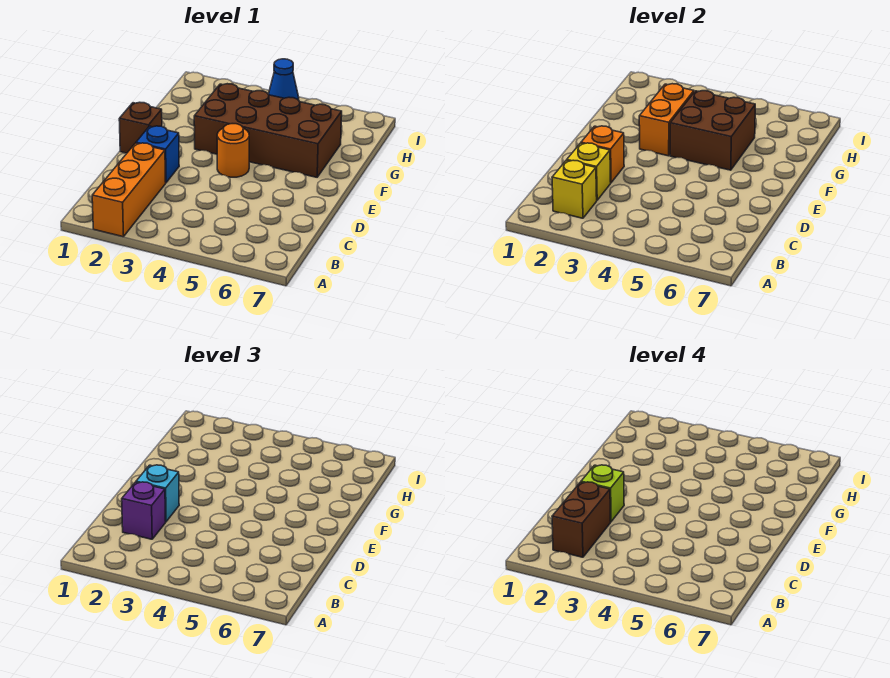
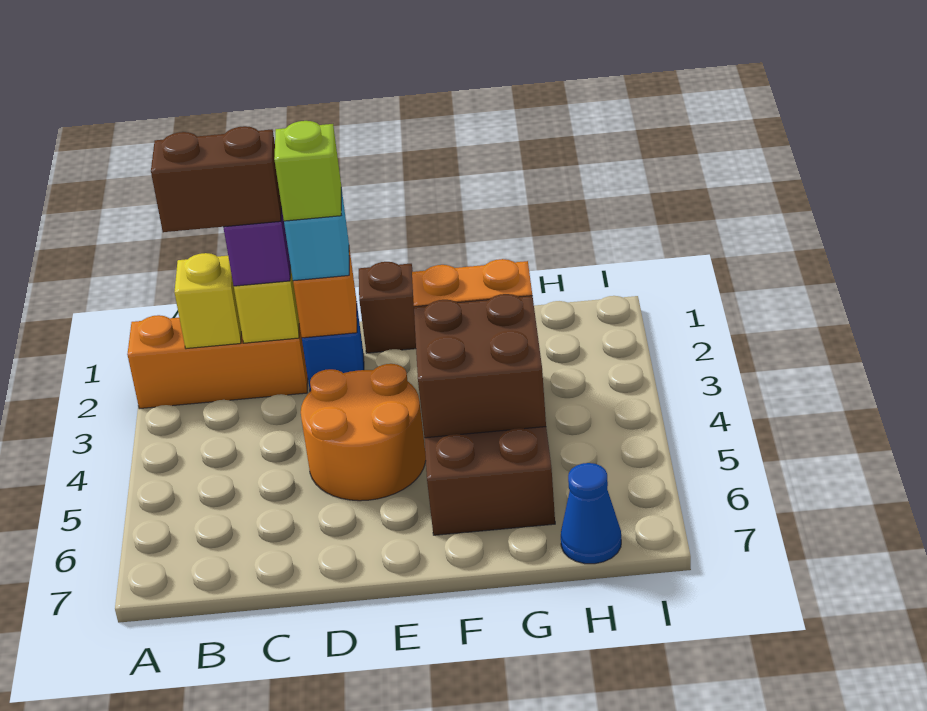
orange round brick E4 level 1 -> orange round brick D4:E5 level 1
blue cone I4 level 1 -> blue cone H7 level 1

